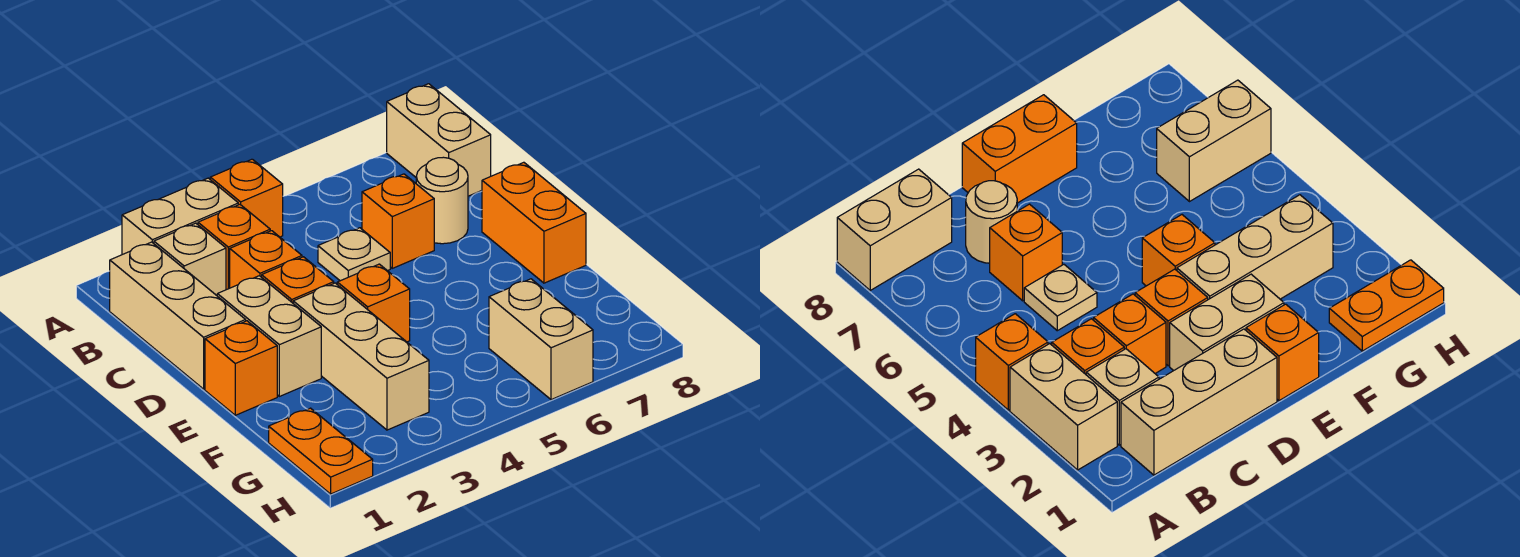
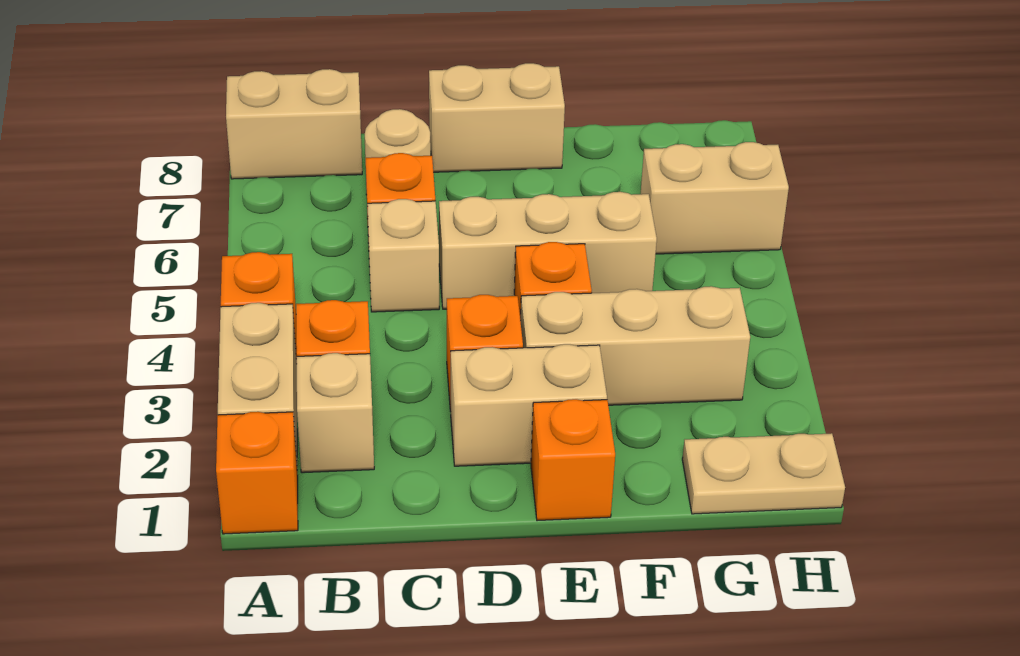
tan brick B1:D1 level 1 -> tan brick D5:F5 level 1
orange brick C3 level 1 -> orange brick A1 level 1
tan plate C5 level 1 -> tan brick C5 level 1
orange brick D8:E8 level 1 -> tan brick D8:E8 level 1
orange plate G1:H1 level 1 -> tan plate G1:H1 level 1

